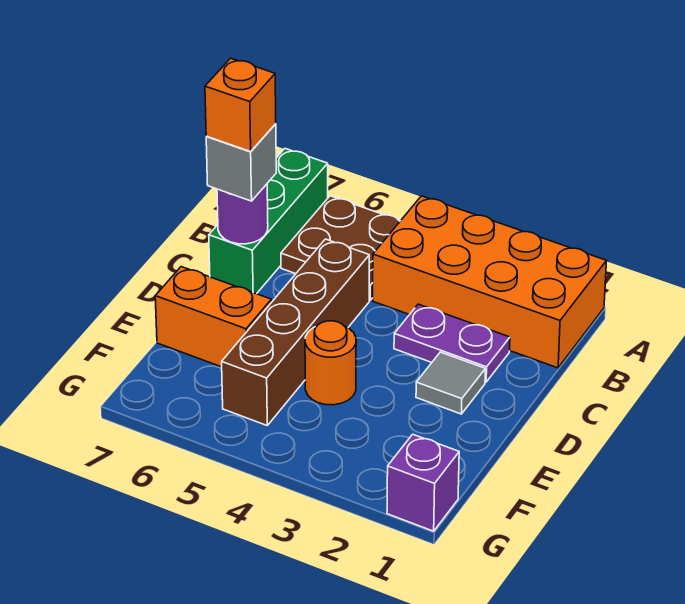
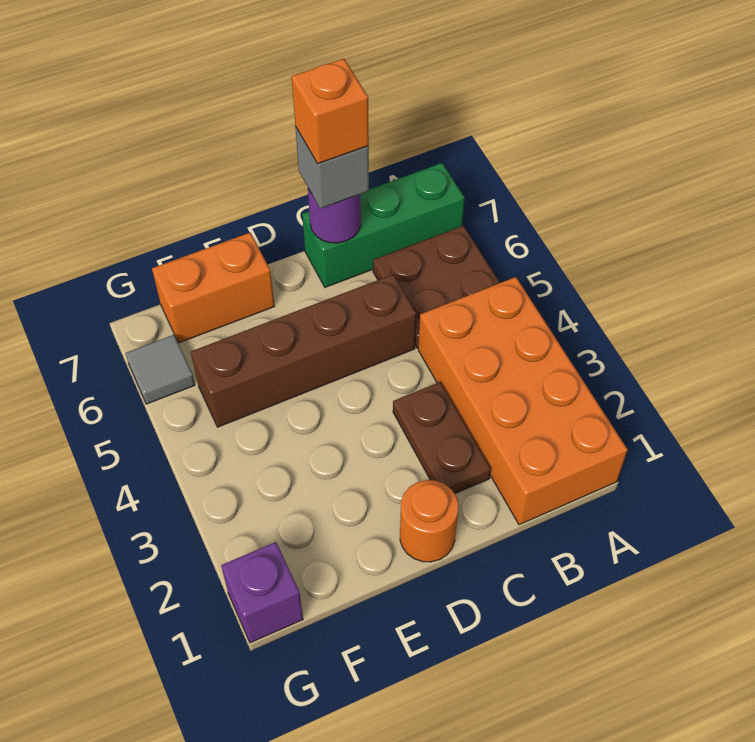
purple plate C2:C3 level 1 -> brown plate C2:C3 level 1
grey tile D2 level 1 -> grey tile G6 level 1
orange round brick E4 level 1 -> orange round brick D1 level 1
orange brick E6:E7 level 1 -> orange brick E7:F7 level 1

